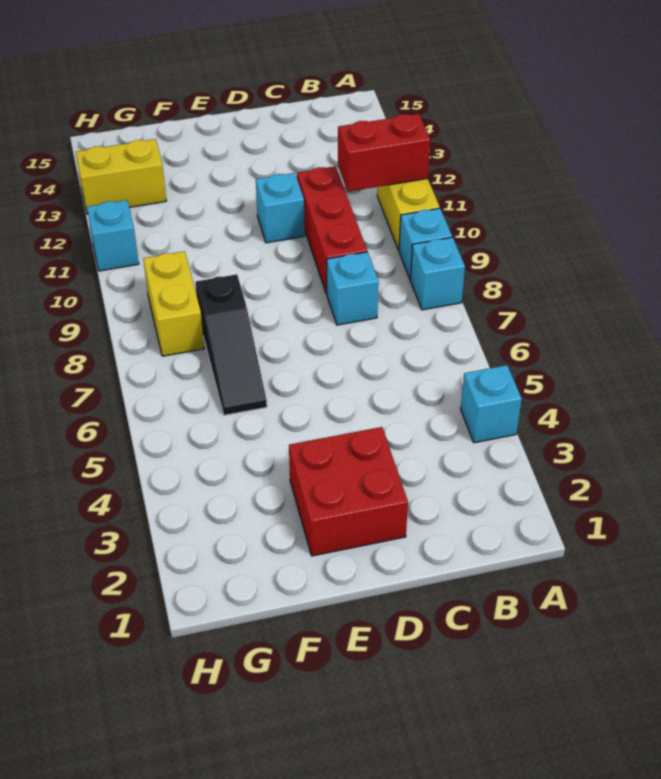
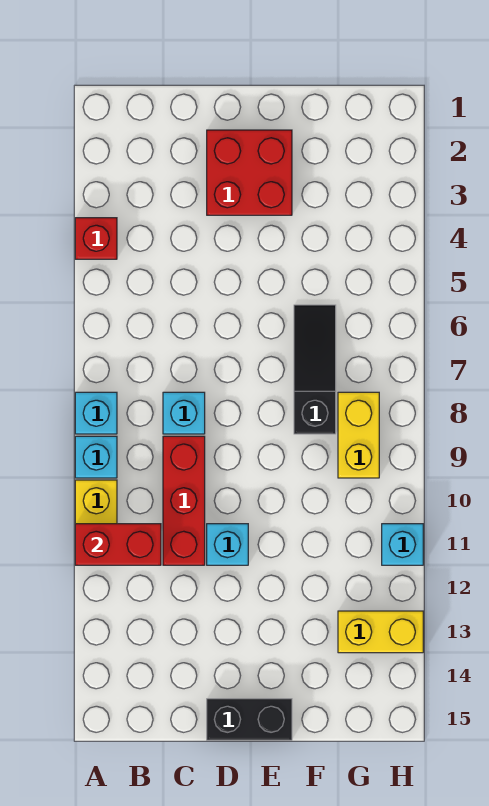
cyan brick A4 level 1 -> red brick A4 level 1
none -> black brick D15:E15 level 1

